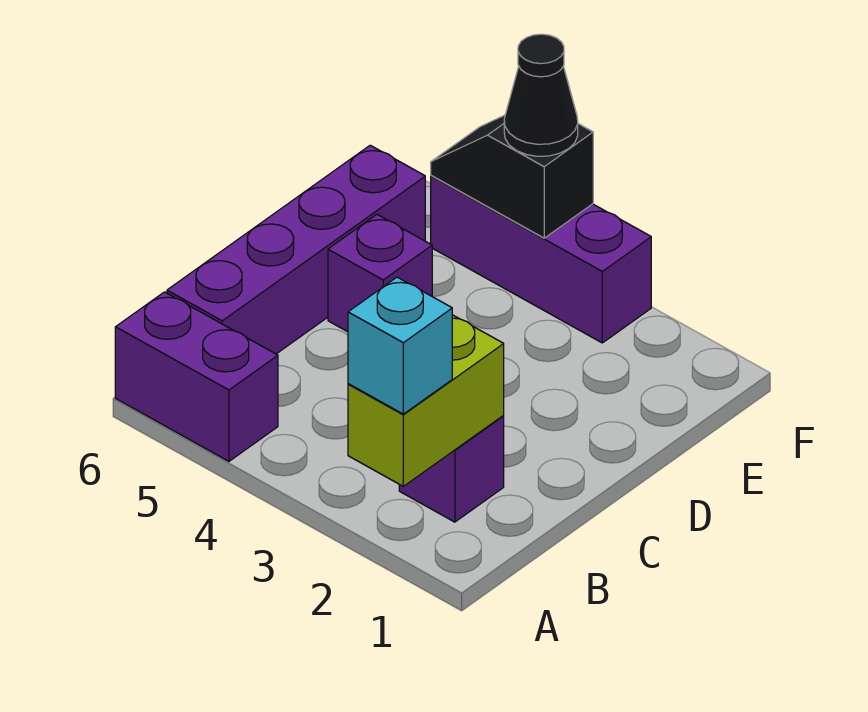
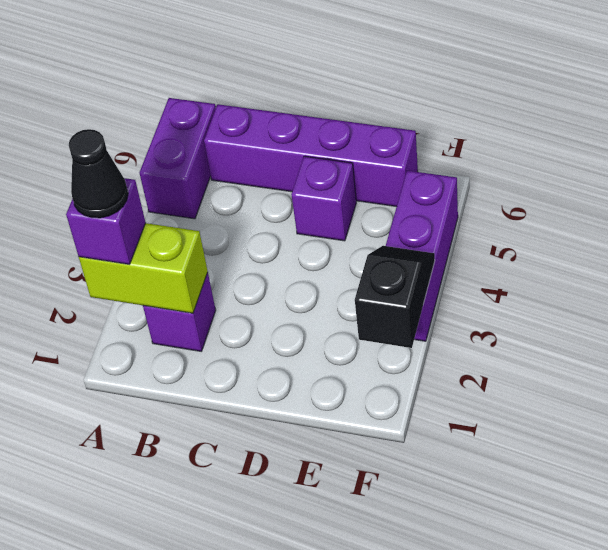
cyan brick A2 level 3 -> purple brick A2 level 3
black slope F4:F5 level 2 top 4 -> black slope F2:F3 level 2 top 2
black cone F4 level 3 -> black cone A2 level 4

